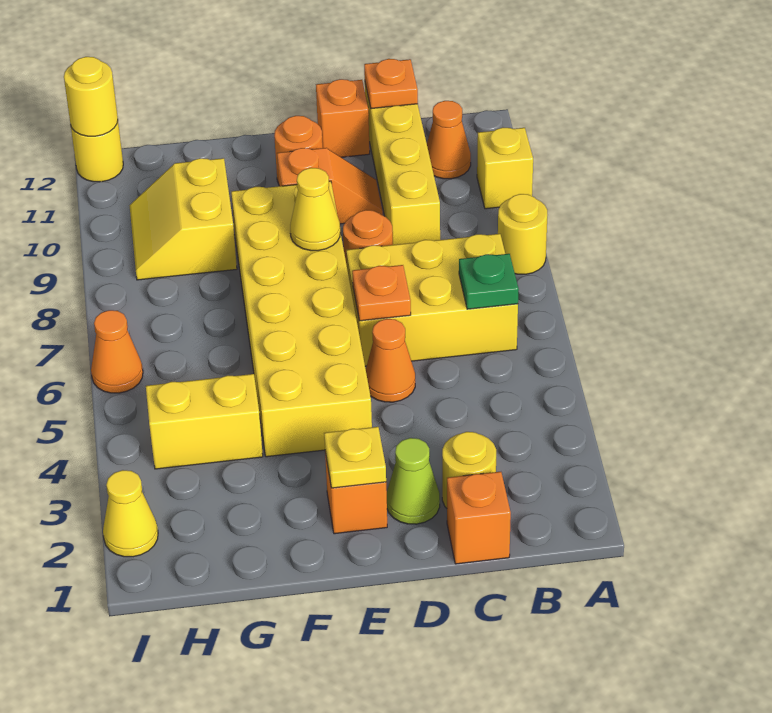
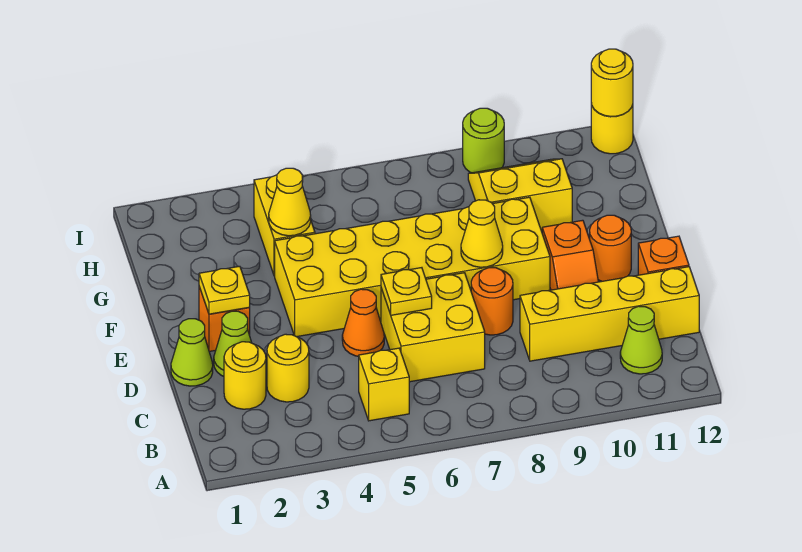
yellow round brick A8 level 1 -> yellow round brick C3 level 1
yellow brick A10 level 1 -> yellow brick B5 level 1
yellow brick B6:D7 level 1 -> yellow brick C6:D7 level 1
green plate B6 level 2 -> none
orange cone B11 level 1 -> lime cone B11 level 1
orange brick C1 level 1 -> none
orange plate C12 level 2 -> none
none -> lime cone D1 level 1
orange plate D6 level 2 -> yellow plate D6 level 2
yellow cone I2 level 1 -> yellow cone G4 level 2
orange cone I6 level 1 -> none
none -> lime round brick I9 level 1

